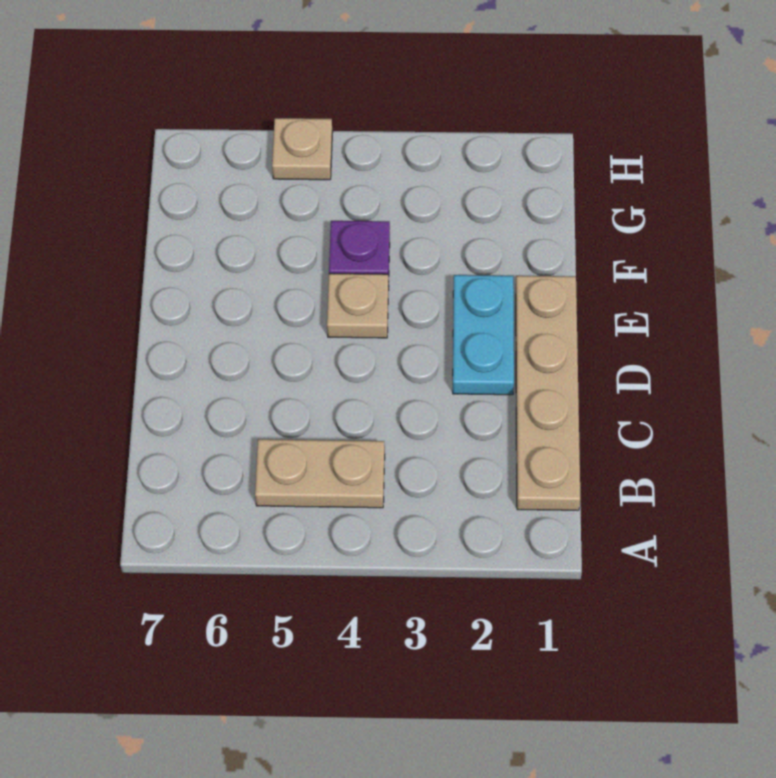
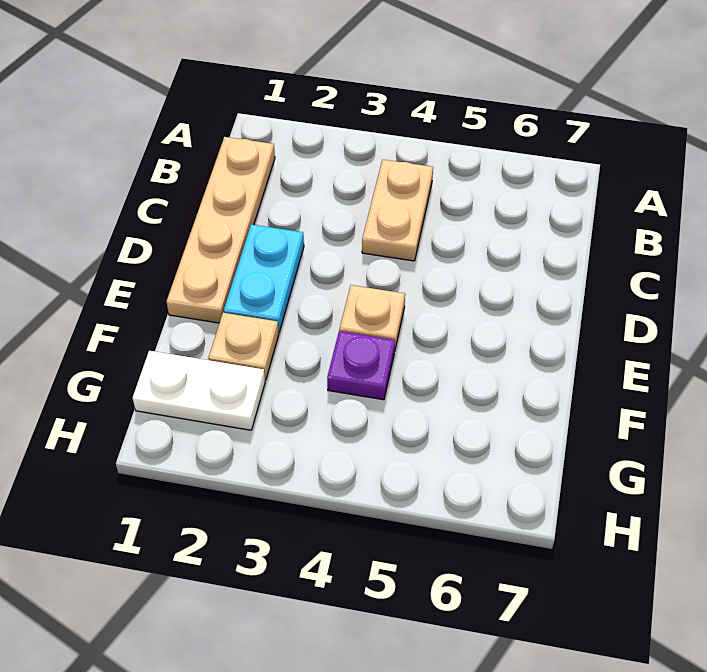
tan plate B4:B5 level 1 -> tan plate B4:C4 level 1
none -> white plate G1:G2 level 1
tan plate H5 level 1 -> tan plate F2 level 1

